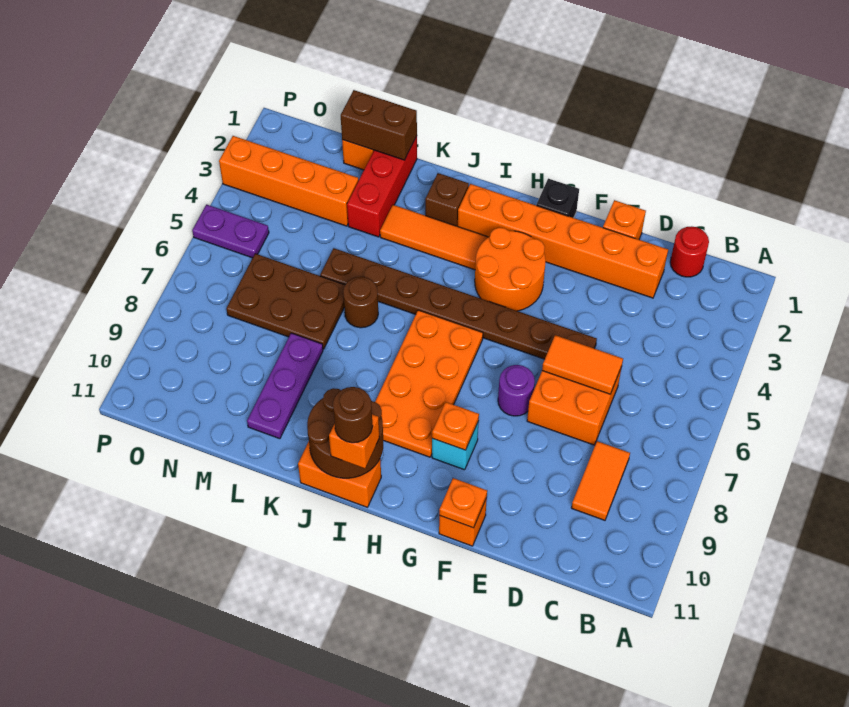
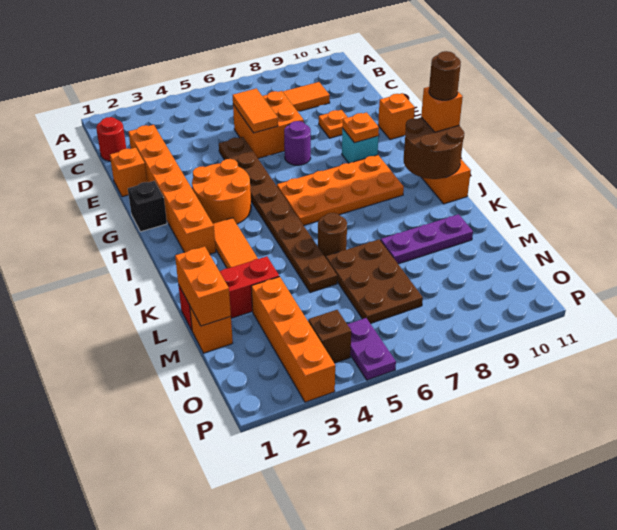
orange plate F11 level 2 -> orange plate E9 level 1
brown brick J2 level 1 -> brown brick O4 level 1
brown brick L1:M1 level 2 -> orange brick L1:M1 level 2

